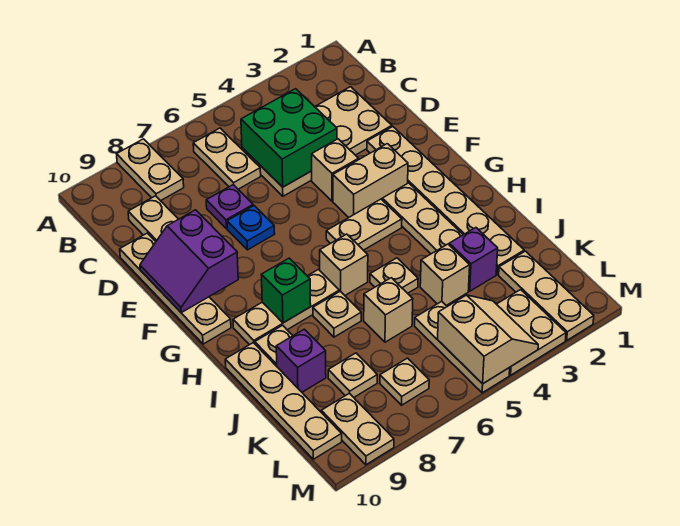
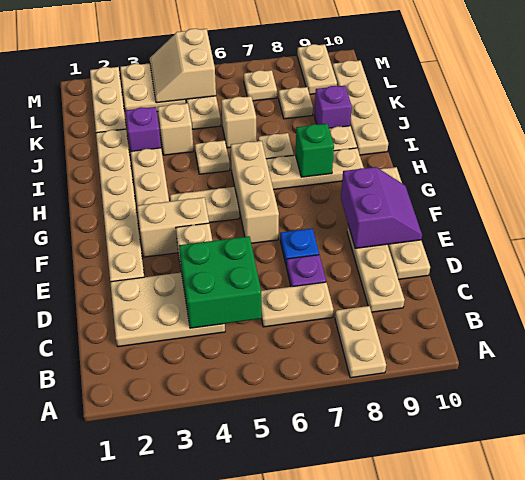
tan plate B6:C6 level 1 -> tan plate C6:C7 level 1
tan plate C2:D5 level 1 -> tan plate C2:D4 level 1
tan brick H6 level 1 -> tan brick F6:H6 level 1

